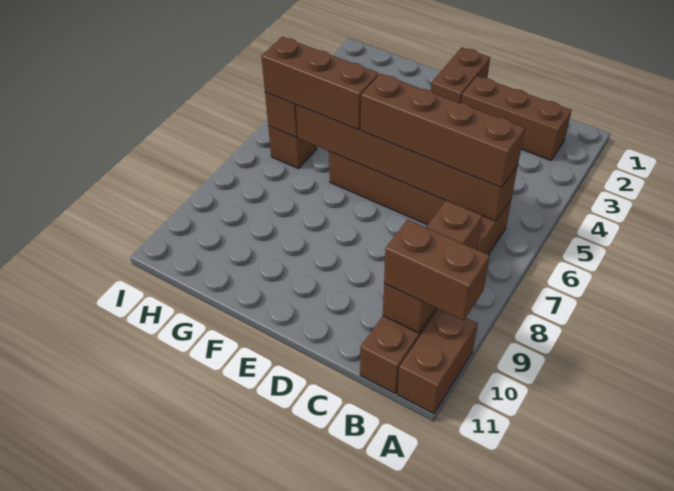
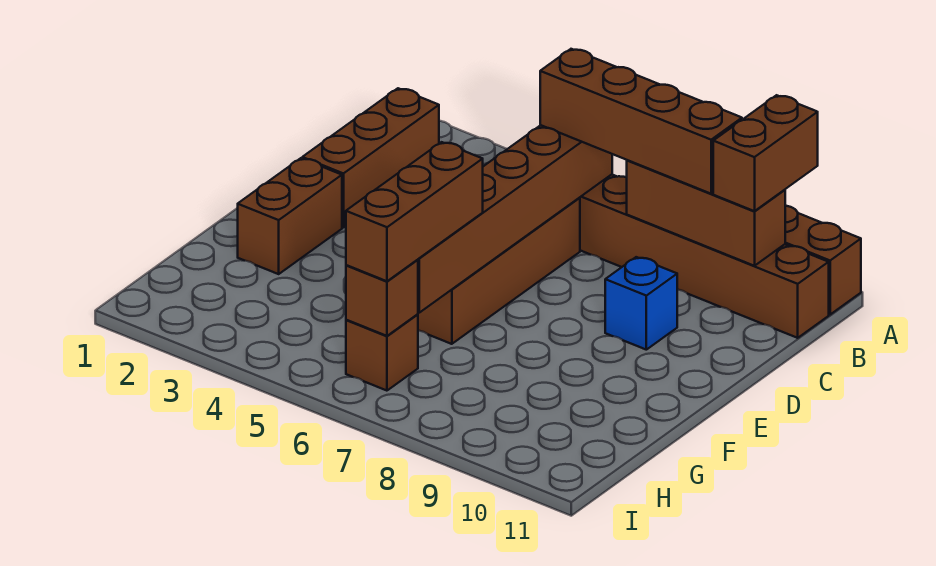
brown brick B6:E6 level 3 -> brown brick B6:B9 level 3
none -> blue brick D9 level 1
brown brick E1:E2 level 1 -> brown brick E2:F2 level 1

